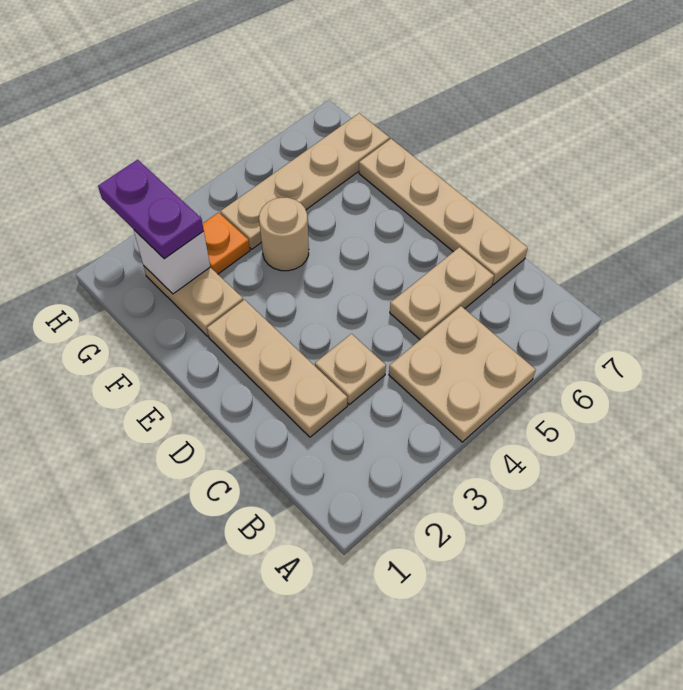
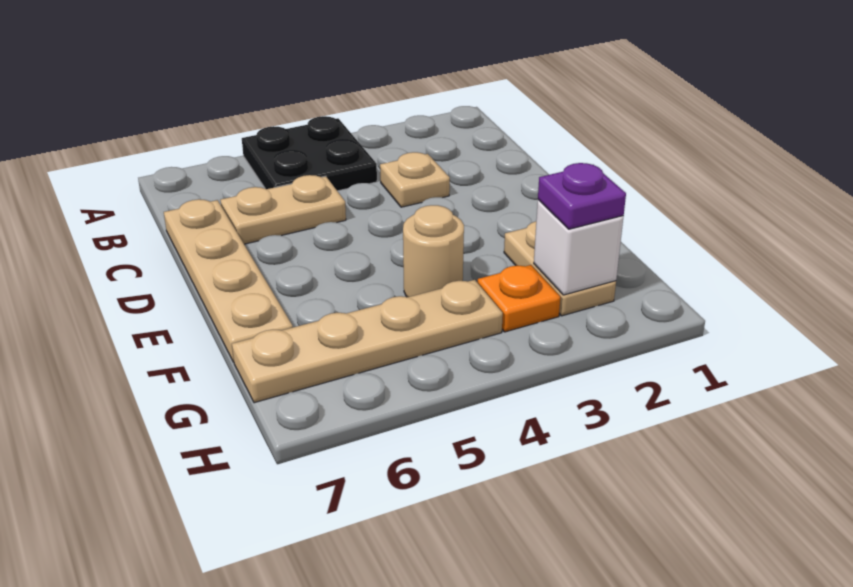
tan plate A4:B5 level 1 -> black plate A4:B5 level 1
tan plate C2:E2 level 1 -> none
purple plate G2:H2 level 3 -> purple plate G2 level 3

